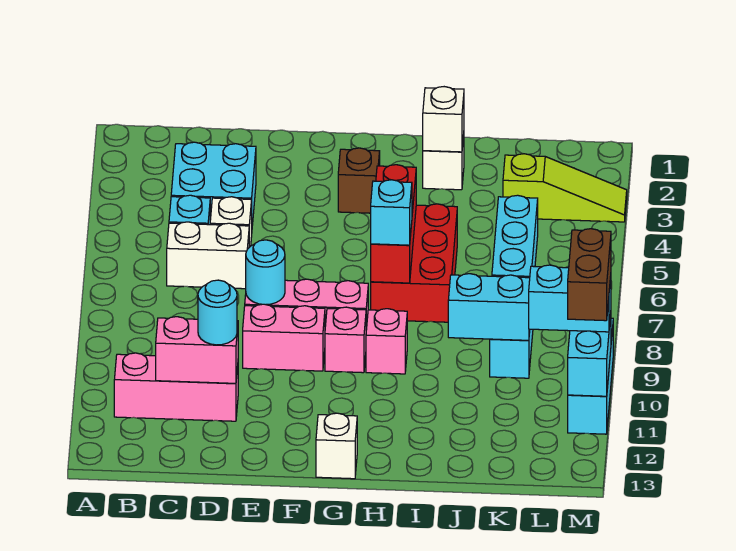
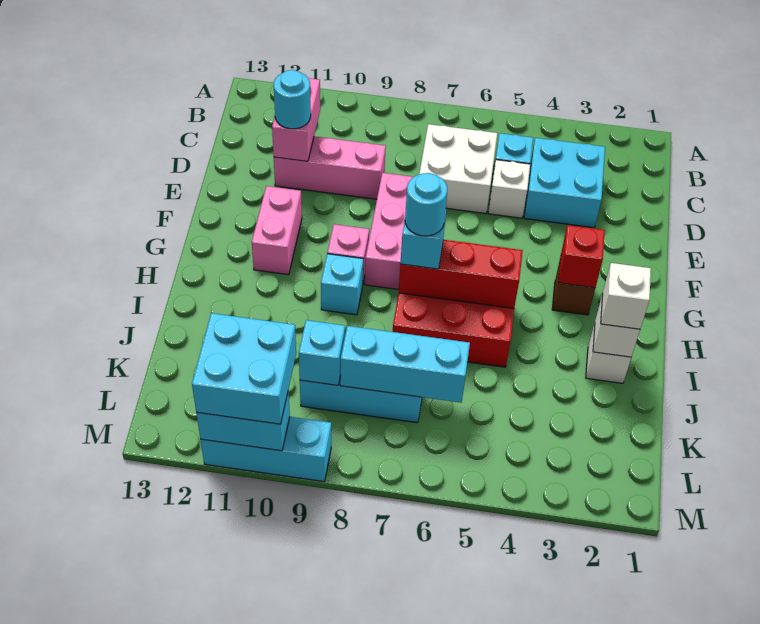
pink brick B11:D11 level 1 -> pink brick D9:D11 level 1
white brick C6:D6 level 1 -> white brick C6:D7 level 1
cyan round brick E8 level 2 -> cyan round brick H7 level 4
pink brick E9:F9 level 1 -> pink brick F11:G11 level 1
none -> red brick G3 level 2
white brick G13 level 1 -> white brick I2 level 3
pink brick H9 level 1 -> cyan brick H9 level 1
cyan brick J9:K9 level 2 -> cyan brick K9 level 2
lime slope K3:M3 level 1 top K -> none
cyan brick L10:M10 level 3 -> cyan brick L10:M11 level 3
brown brick M10:M11 level 4 -> none

